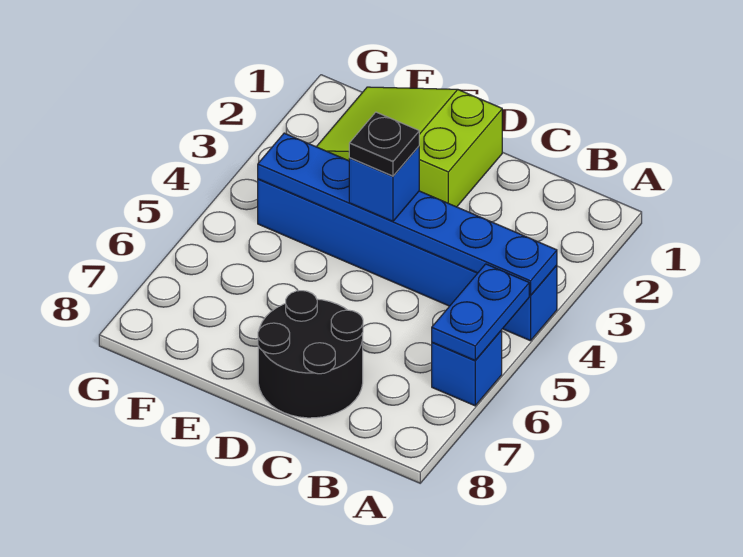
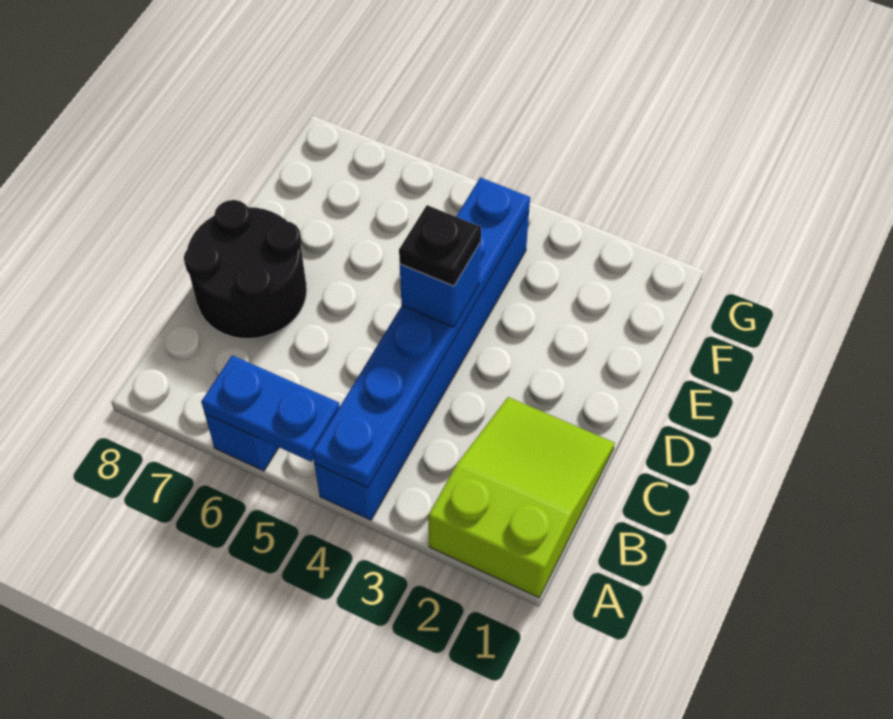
lime slope D1:F2 level 1 top D -> lime slope A1:C2 level 1 top A

